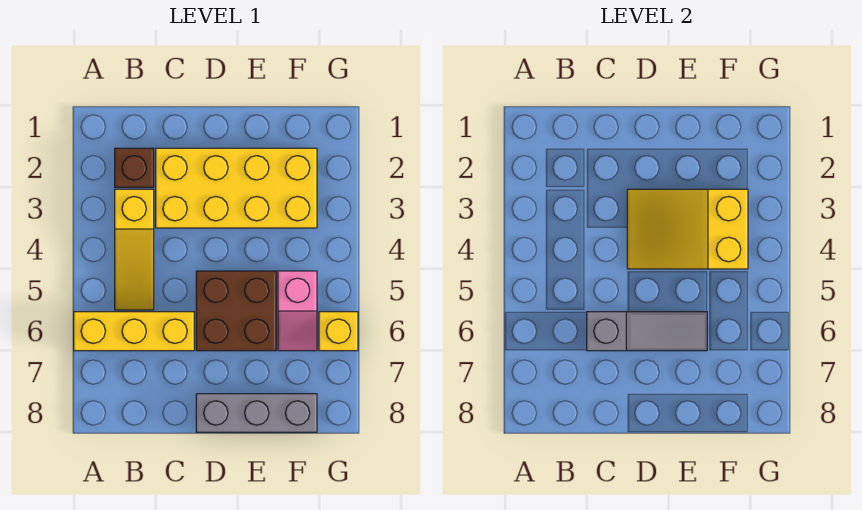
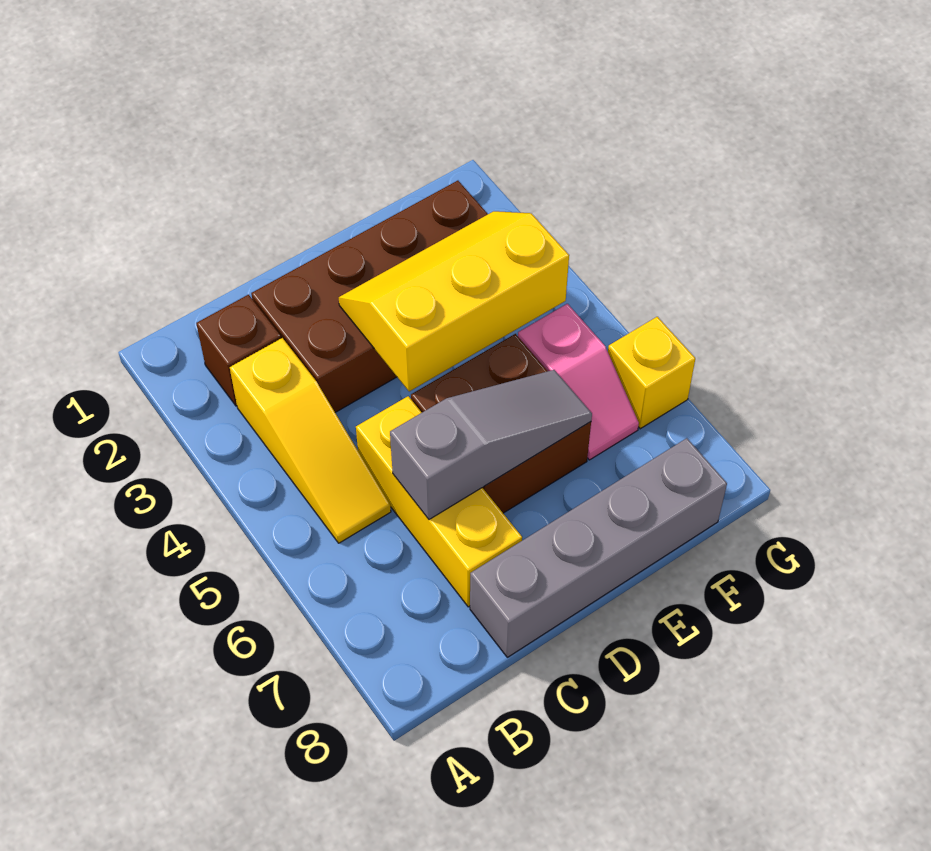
yellow brick A6:C6 level 1 -> yellow brick C5:C7 level 1
yellow brick C2:F3 level 1 -> brown brick C2:F3 level 1
yellow slope D3:F4 level 2 top F -> yellow slope D3:F4 level 2 top 4
grey brick D8:F8 level 1 -> grey brick C8:F8 level 1

